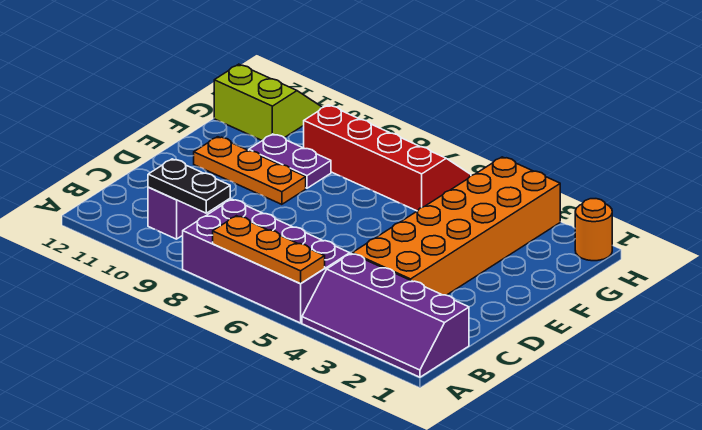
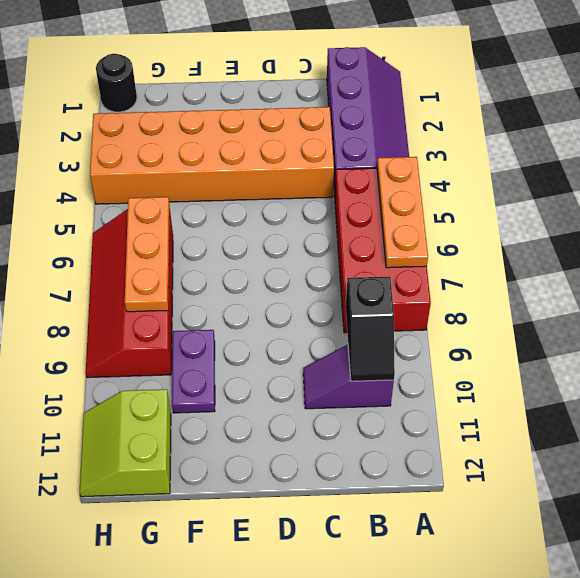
purple brick A5:B8 level 1 -> red brick A5:B8 level 1
black plate B9:B10 level 2 -> black slope B9:B10 level 2 top 9
orange plate E9:E11 level 1 -> orange plate G6:G8 level 2
orange round brick H1 level 1 -> black round brick H1 level 1

